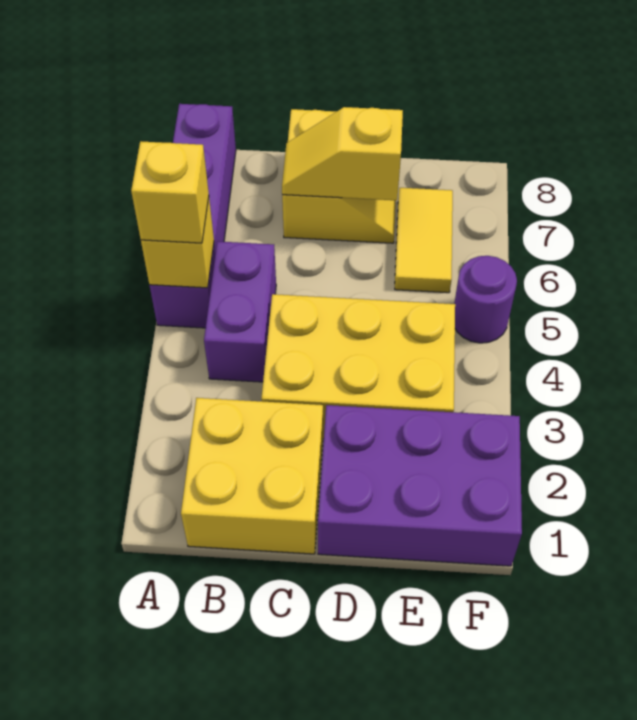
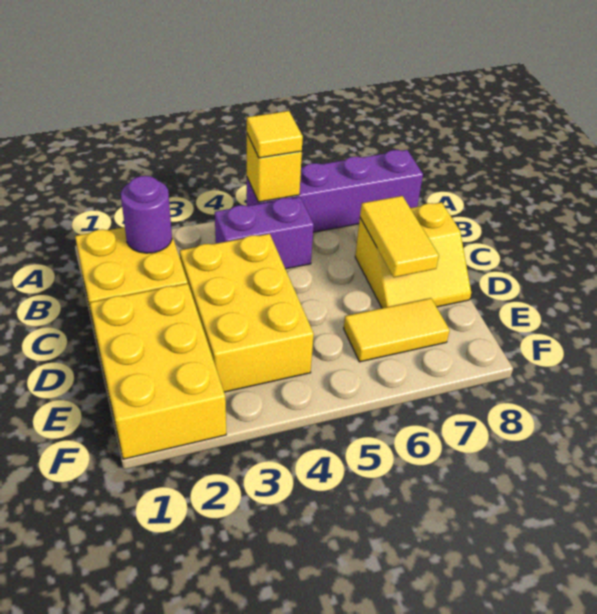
yellow brick A5 level 3 -> yellow tile A5 level 3
yellow slope C7:D7 level 2 top D -> yellow tile C7:D7 level 2
purple brick D1:F2 level 1 -> yellow brick D1:F2 level 1
purple round brick F5 level 1 -> purple round brick B2 level 2

